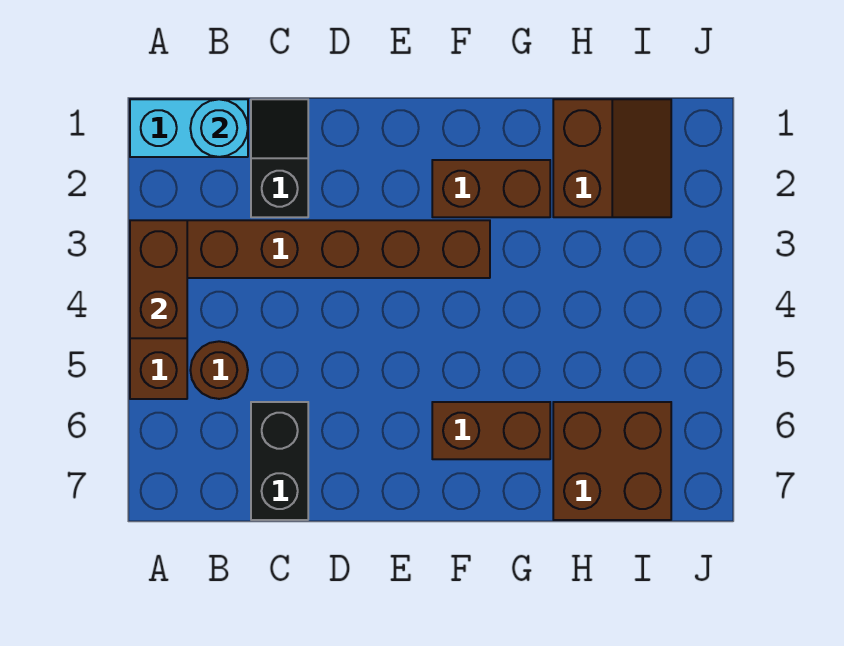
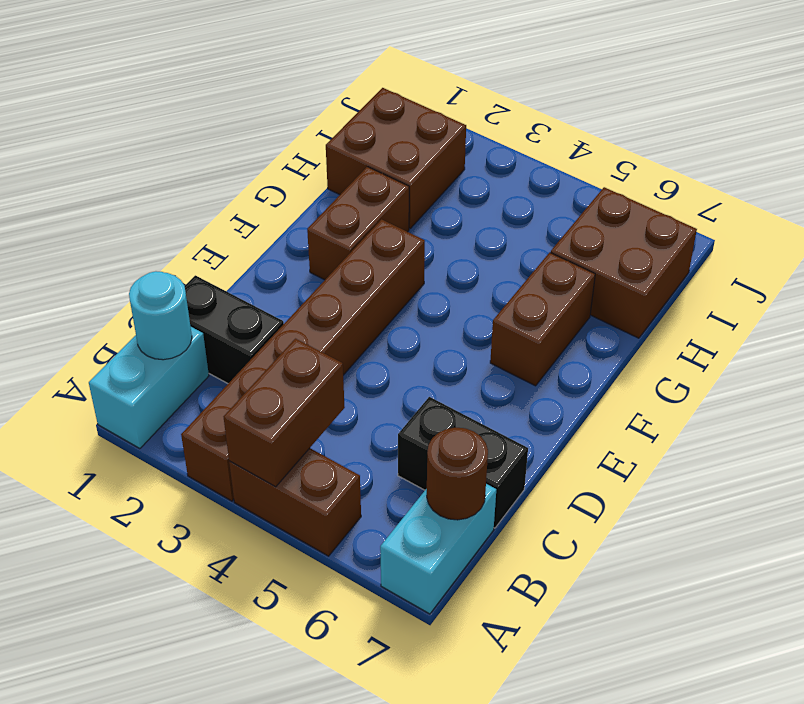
brown brick A3:A4 level 2 -> brown brick A4:B4 level 2
none -> cyan brick A7:B7 level 1
brown round brick B5 level 1 -> brown round brick B7 level 2
black slope C1:C2 level 1 top 2 -> black brick C1:C2 level 1
brown slope H1:I2 level 1 top H -> brown brick H1:I2 level 1

